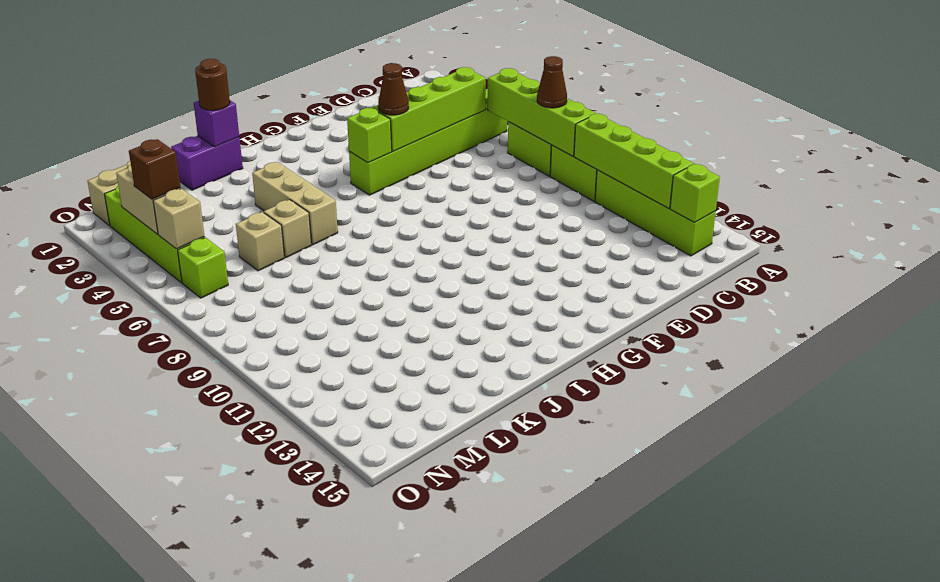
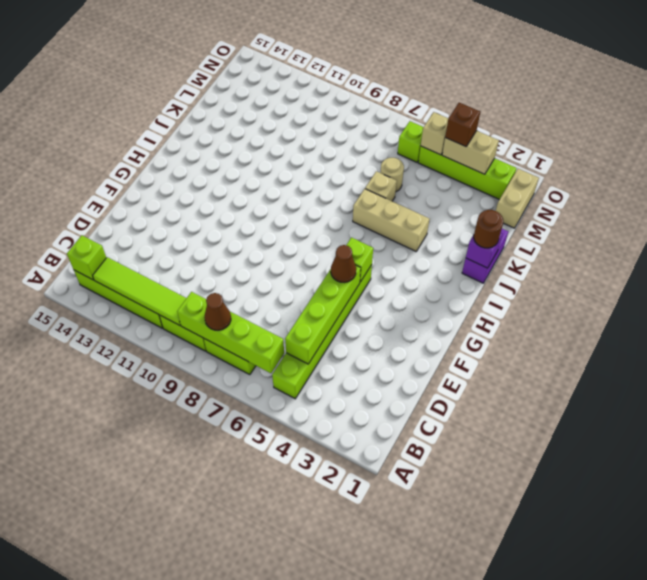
lime brick B10:B13 level 2 -> lime tile B10:B13 level 2
tan brick L6 level 1 -> tan round brick L6 level 1

